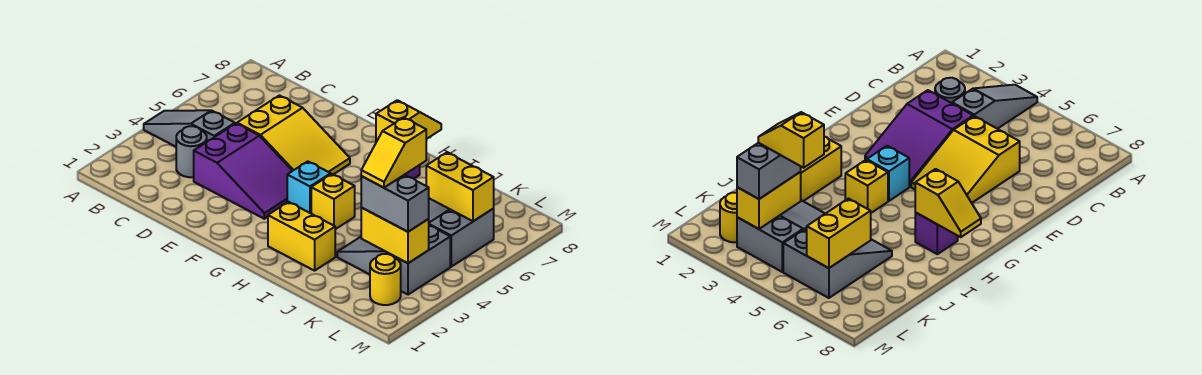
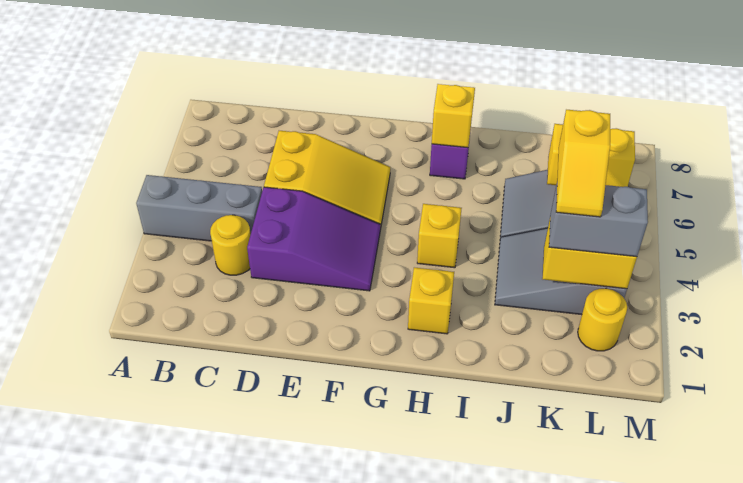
grey slope A4:C4 level 1 top C -> grey brick A4:C4 level 1
grey round brick C3 level 1 -> yellow round brick C3 level 1
cyan brick G4 level 1 -> none
yellow brick H2:I2 level 1 -> yellow brick H2 level 1

